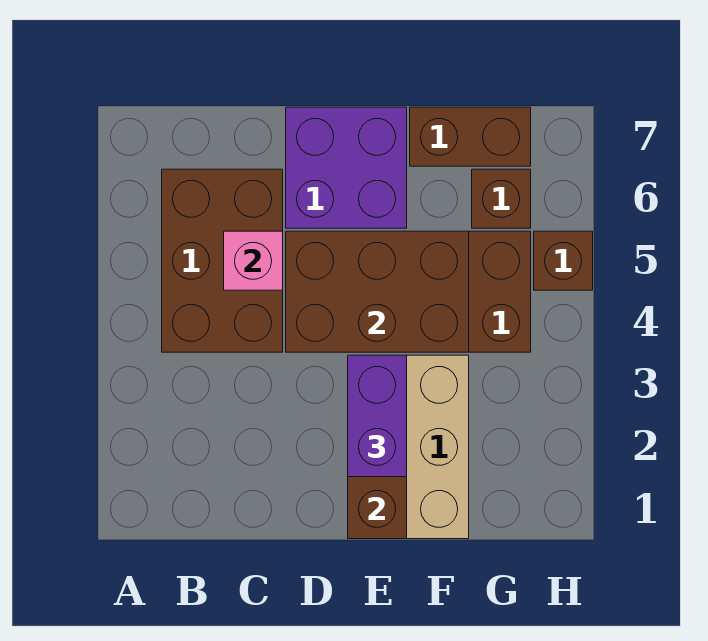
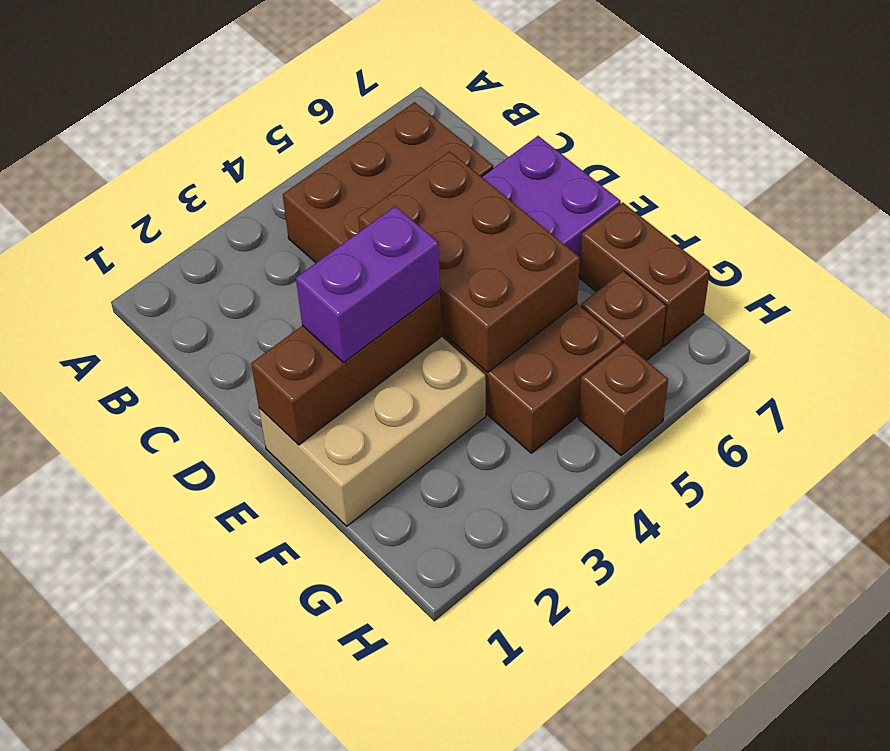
pink brick C5 level 2 -> none

